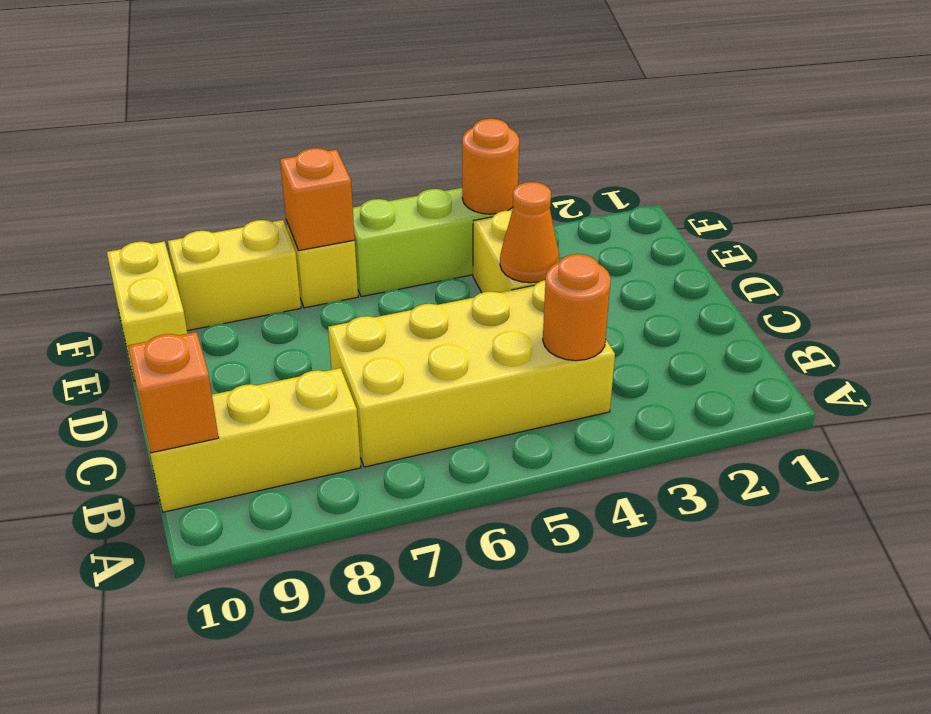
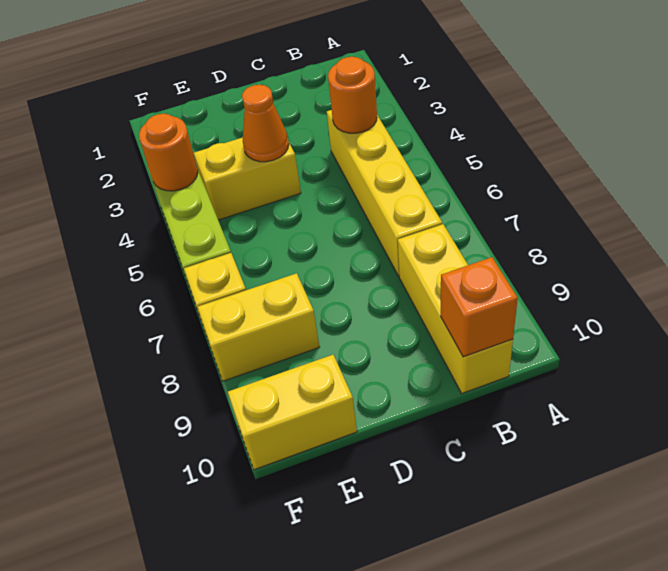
yellow brick B4:C7 level 1 -> yellow brick B4:B7 level 1
orange brick F7 level 2 -> none
yellow brick F8:F9 level 1 -> yellow brick E8:F8 level 1

